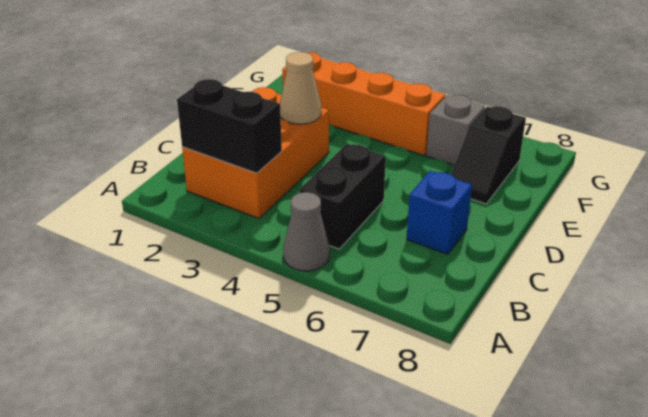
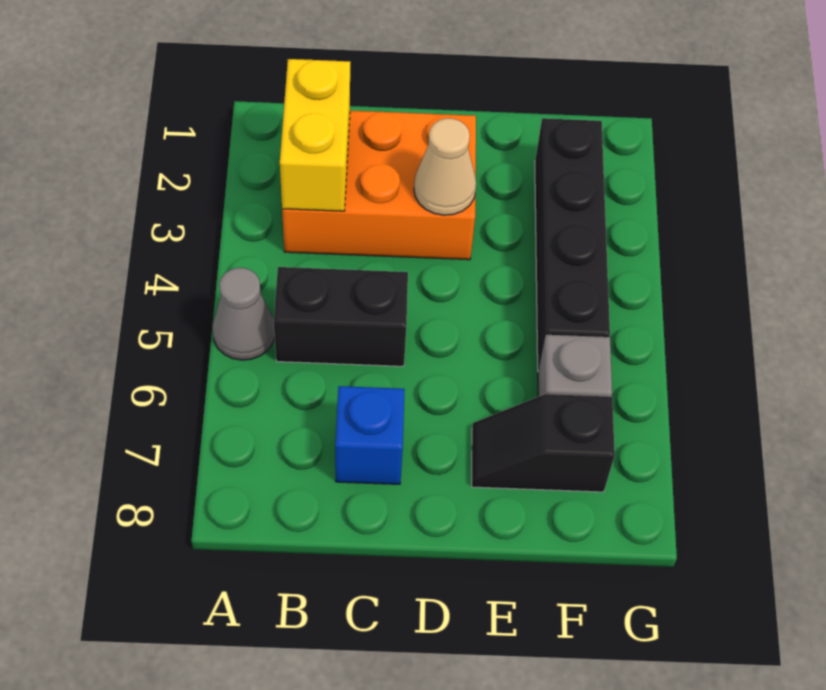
black brick B2:B3 level 2 -> yellow brick B2:B3 level 2
orange brick F2:F5 level 1 -> black brick F2:F5 level 1

